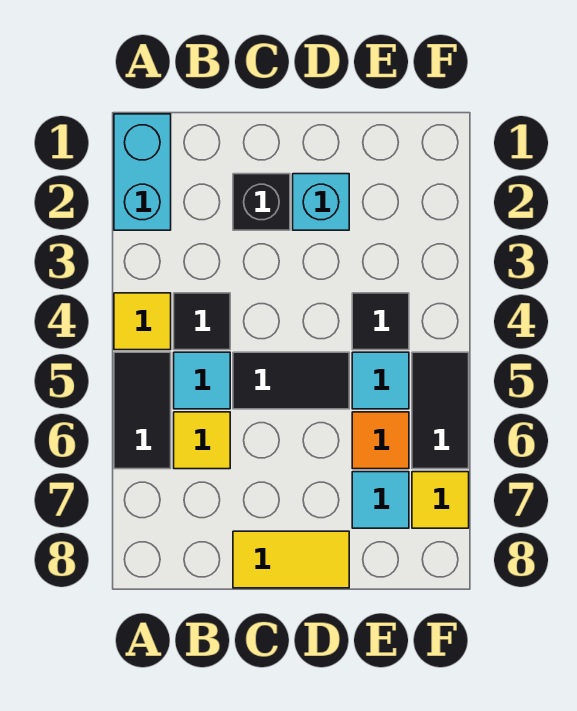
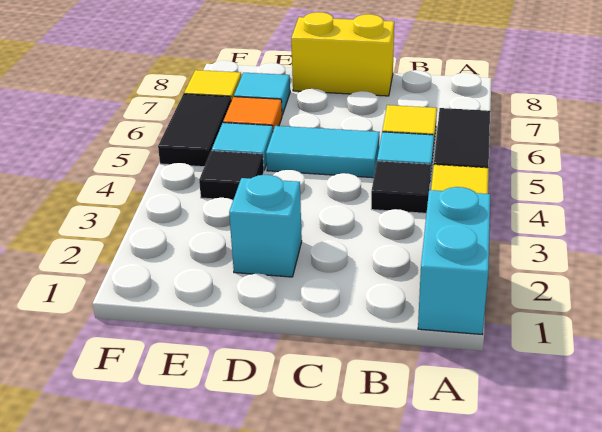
black brick C2 level 1 -> none
black tile C5:D5 level 1 -> cyan tile C5:D5 level 1
yellow tile C8:D8 level 1 -> yellow brick C8:D8 level 1

